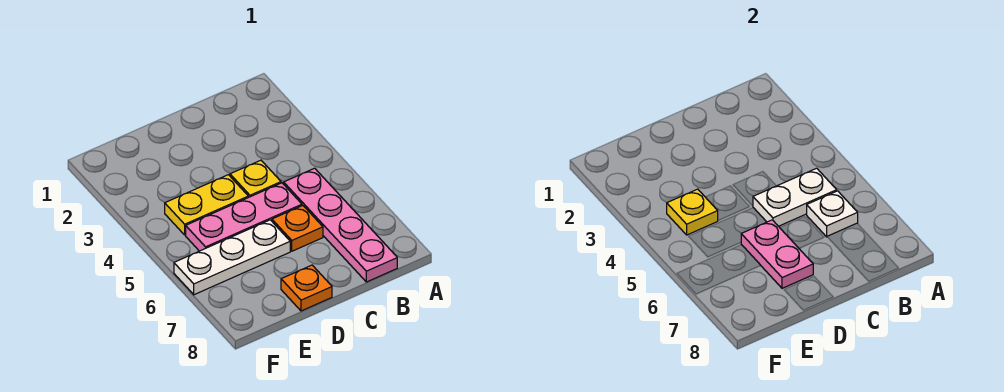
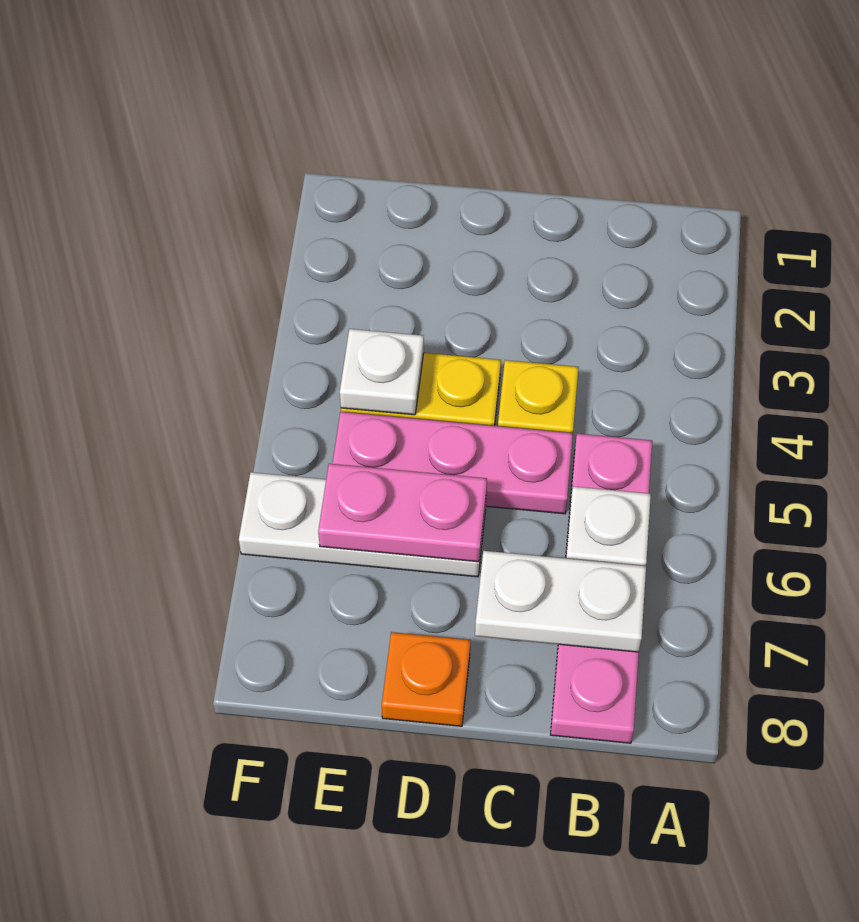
white plate B5:C5 level 2 -> white plate B7:C7 level 2
orange plate C6 level 1 -> none
pink plate D6:D7 level 2 -> pink plate D6:E6 level 2
yellow plate E4 level 2 -> white plate E4 level 2

